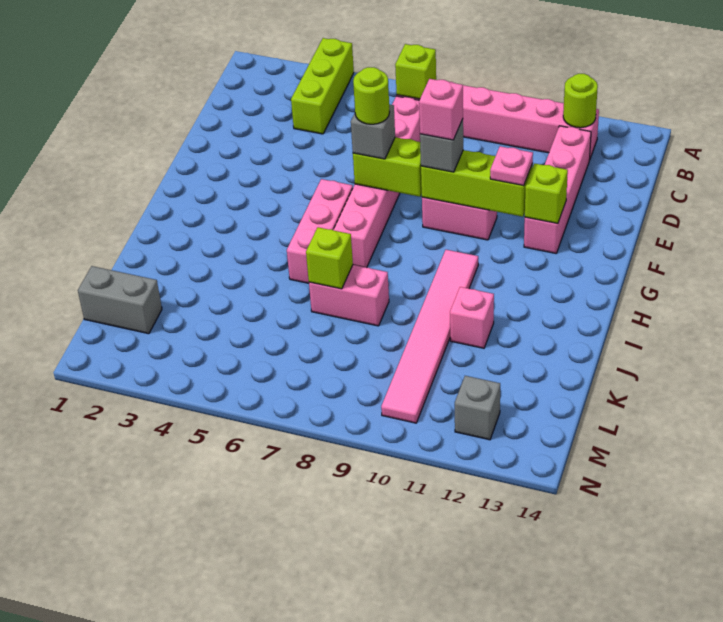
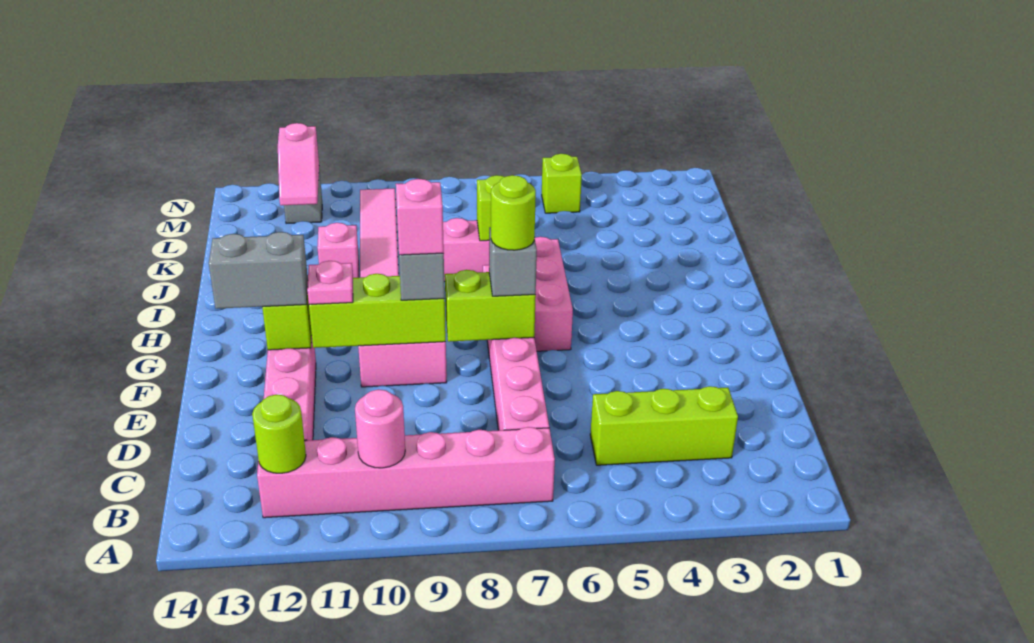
lime brick A4:C4 level 1 -> lime brick C3:C5 level 1
lime brick B7 level 2 -> lime brick M5 level 1
none -> pink round brick B10 level 2
grey brick L1:L2 level 1 -> grey brick F12:F13 level 3
none -> pink slope L12:M12 level 2 top M

